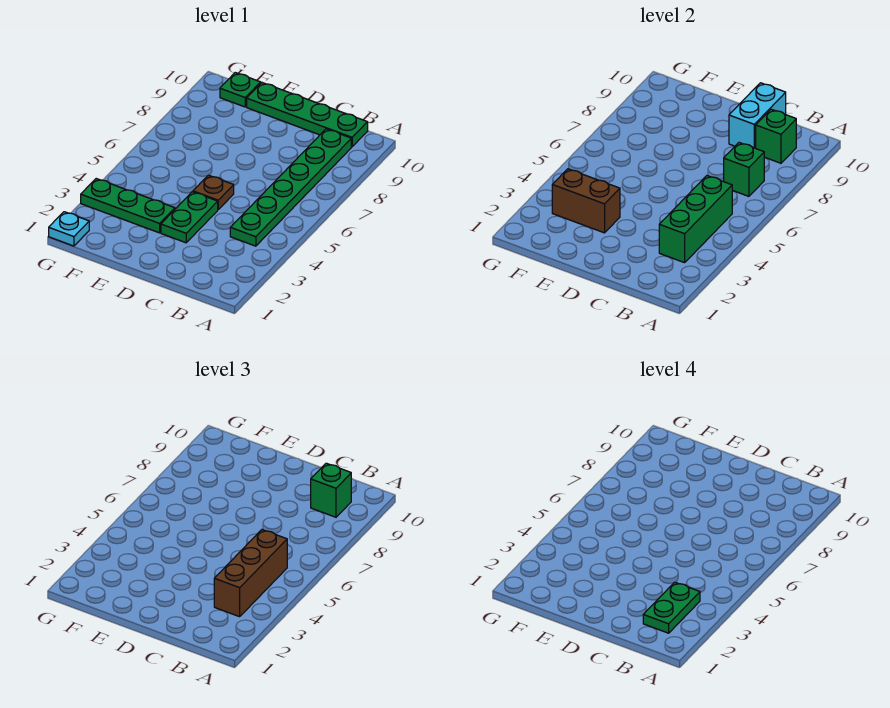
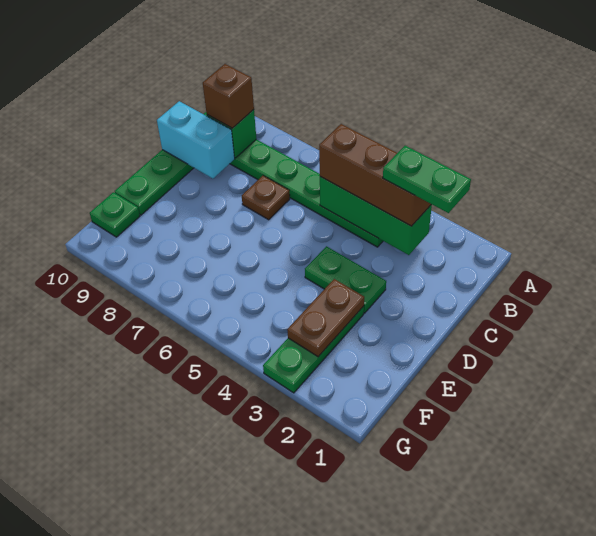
green brick B7 level 2 -> none
green brick B9 level 3 -> brown brick B9 level 3
brown plate D5 level 1 -> brown plate C7 level 1
brown brick E3:F3 level 2 -> brown plate E3:F3 level 2
cyan plate G1 level 1 -> none

